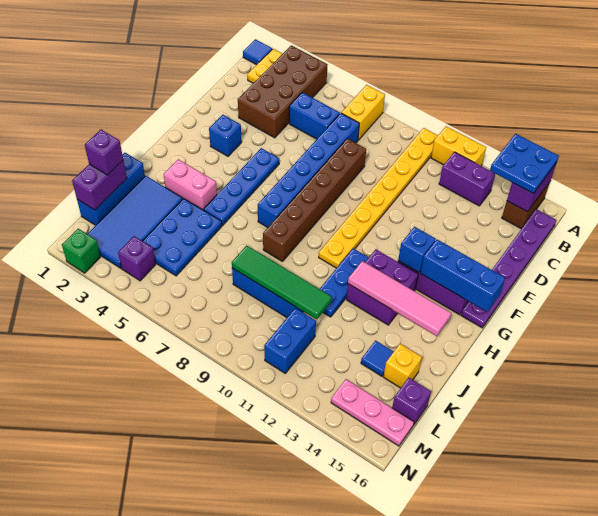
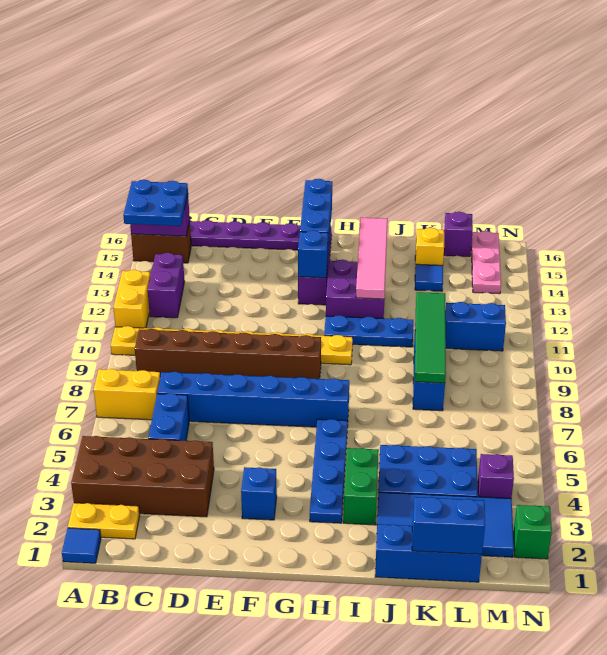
brown brick D8:I8 level 1 -> brown brick B9:G9 level 1
blue plate F5:I5 level 1 -> blue plate H3:H6 level 1
pink brick I3:I4 level 1 -> green brick I3:I4 level 1
purple brick K1:L1 level 2 -> blue brick K1:L1 level 2
purple brick K1 level 3 -> none

